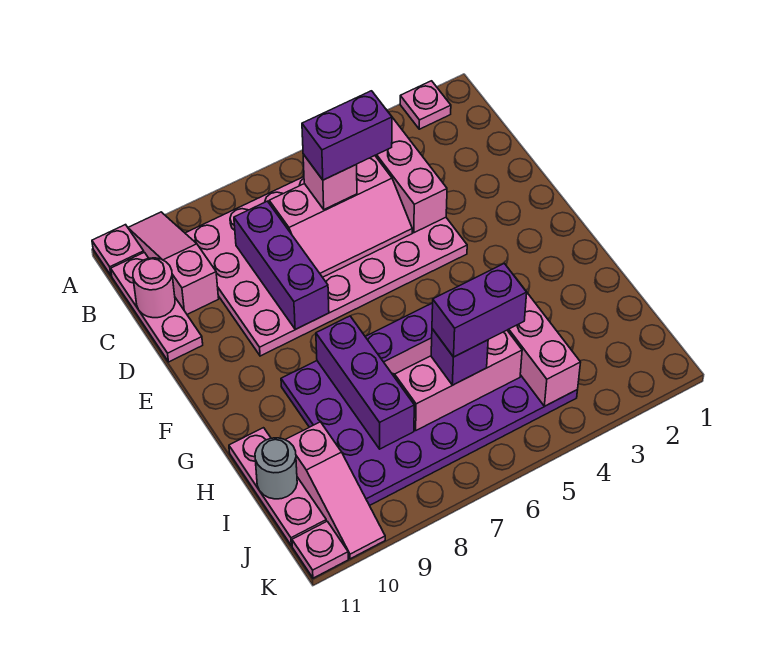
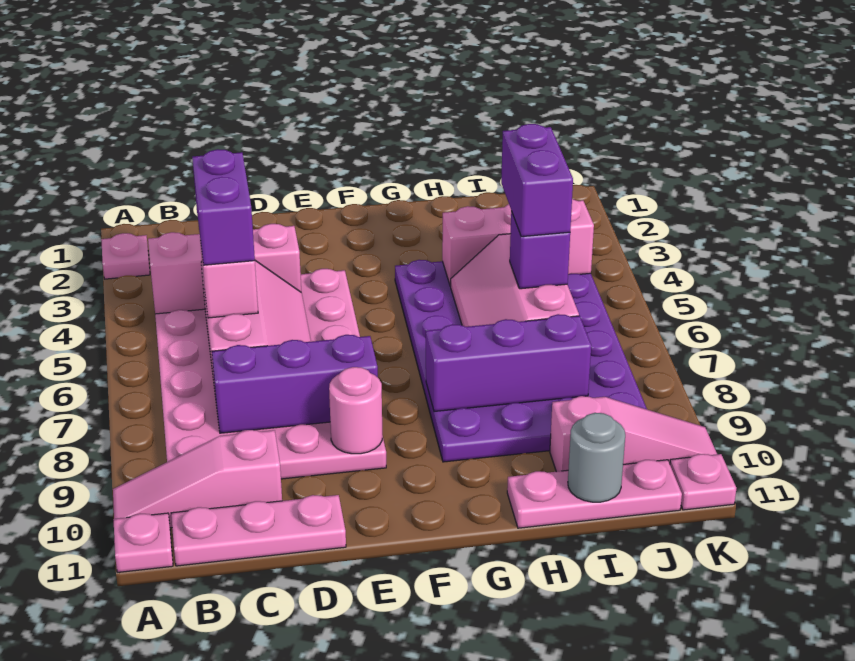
pink round brick C11 level 2 -> pink round brick E9 level 2

